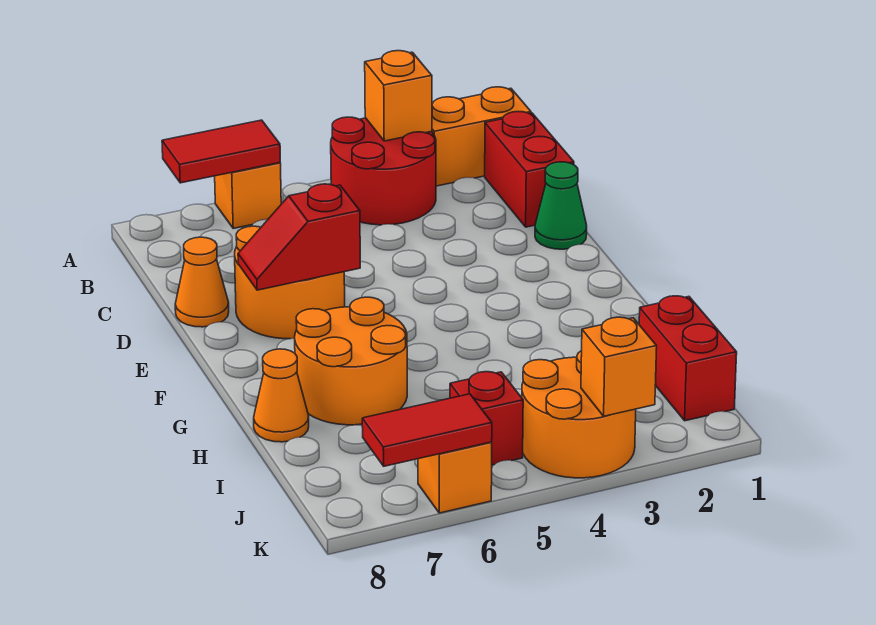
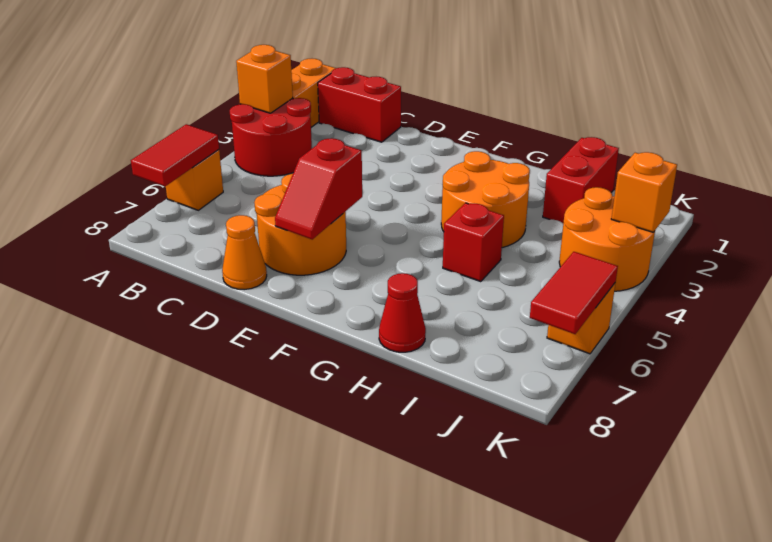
green cone D1 level 1 -> none
orange round brick G6:H7 level 1 -> orange round brick G3:H4 level 1
orange cone H8 level 1 -> red cone H8 level 1
red brick I1:J1 level 1 -> red brick I1:I2 level 1
red brick J5 level 1 -> red brick H5 level 1

